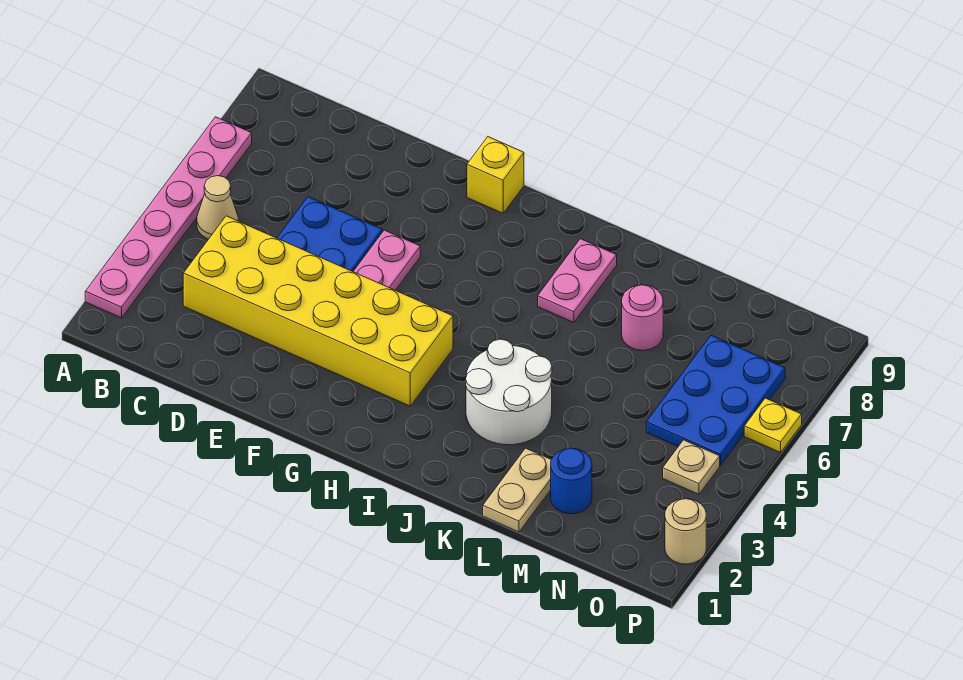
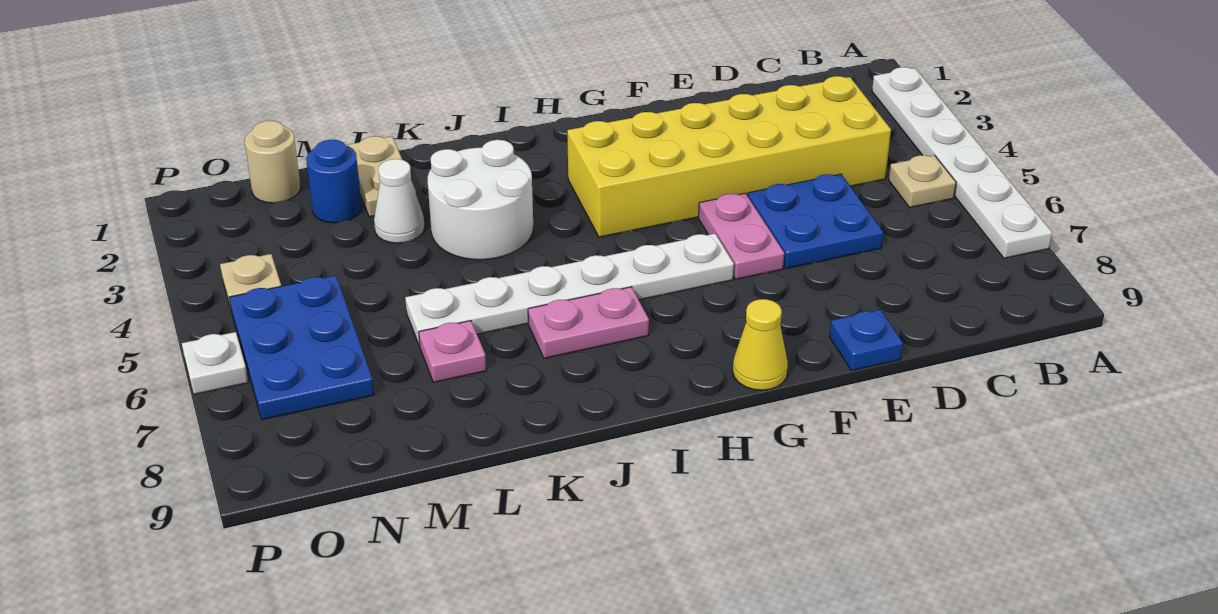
pink plate A2:A7 level 1 -> white plate A2:A7 level 1
tan cone B5 level 1 -> tan plate B5 level 1
none -> blue plate E9 level 1
none -> white plate G6:L6 level 1
yellow brick G9 level 1 -> yellow cone G9 level 1
pink plate J7:J8 level 1 -> pink plate I7:J7 level 1
none -> white cone L3 level 1
pink round brick L7 level 1 -> pink plate L7 level 1
tan round brick P2 level 1 -> tan round brick N1 level 1
yellow plate P6 level 1 -> white plate P6 level 1

